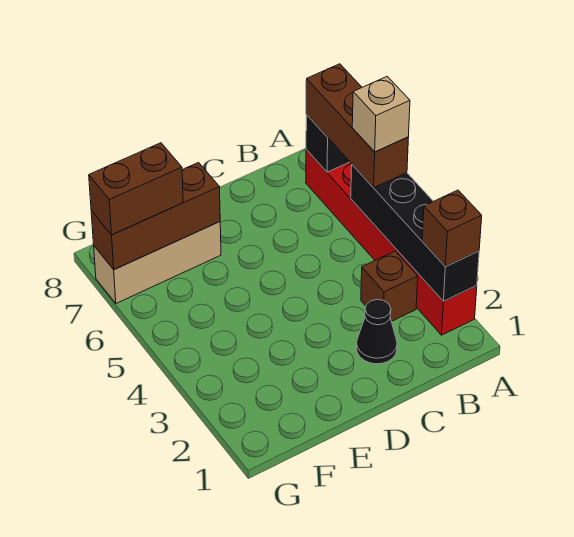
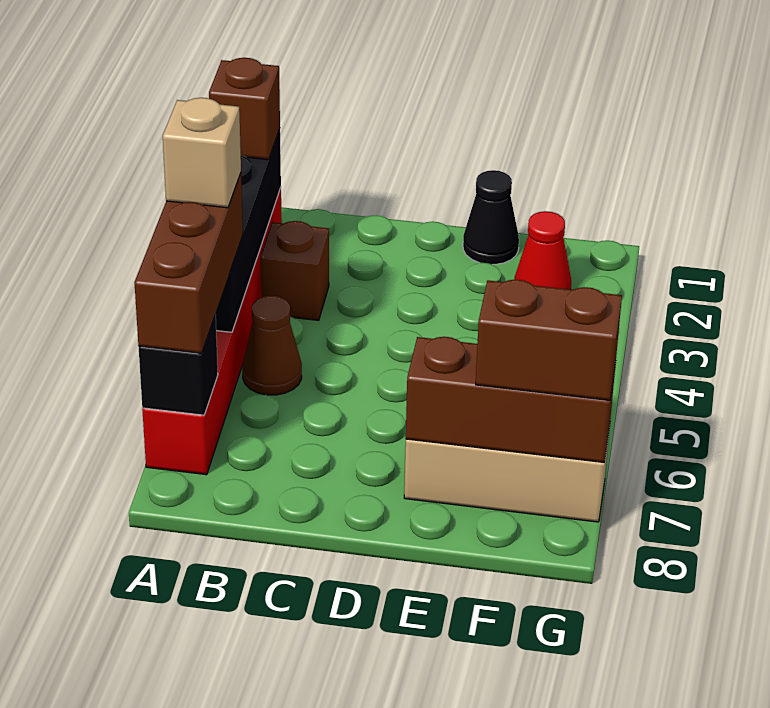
none -> brown cone B5 level 1
black cone C2 level 1 -> black cone E1 level 1
none -> red cone F2 level 1

